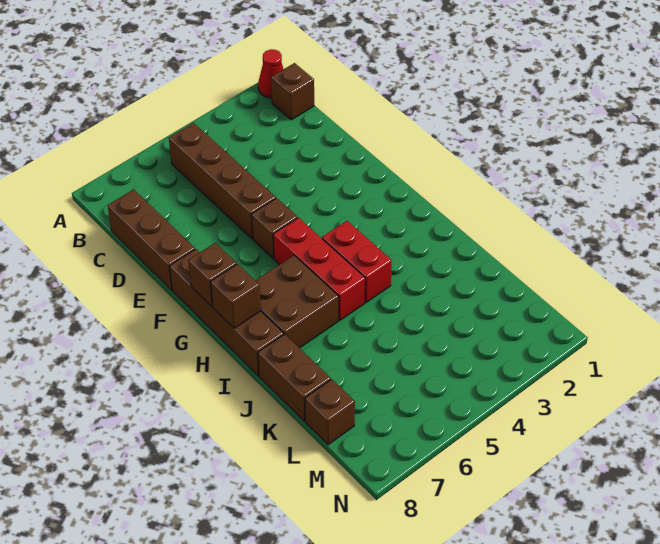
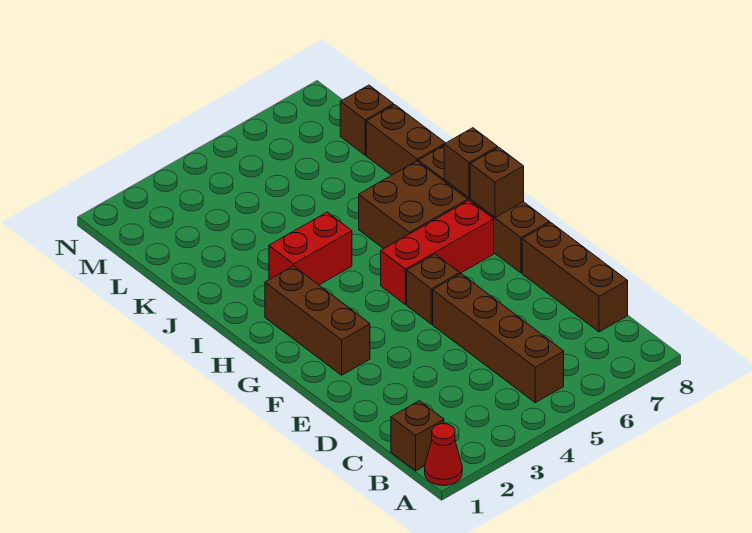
none -> brown brick F2:H2 level 1
red brick G5:I5 level 1 -> red brick G5:G7 level 1
red brick H4:I4 level 1 -> red brick I3:I4 level 1

